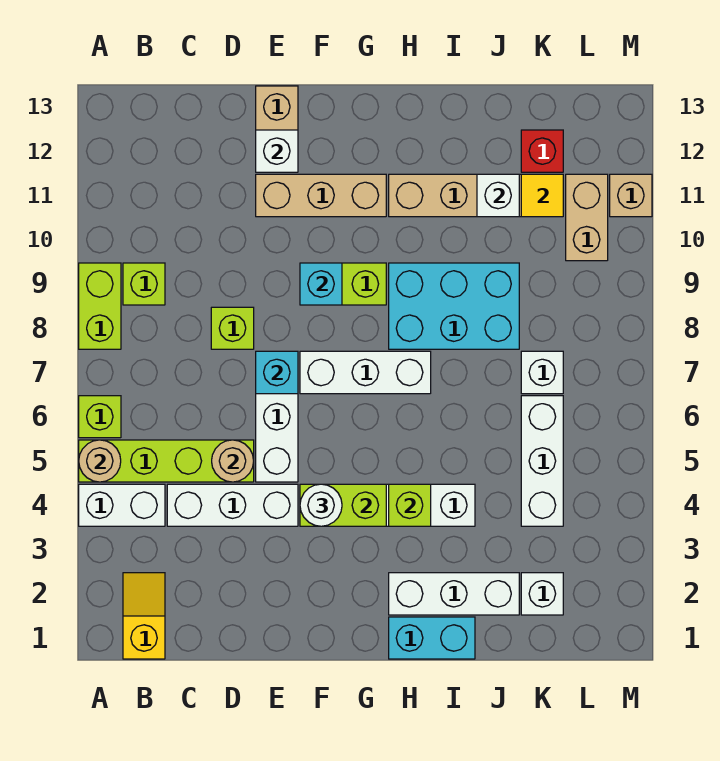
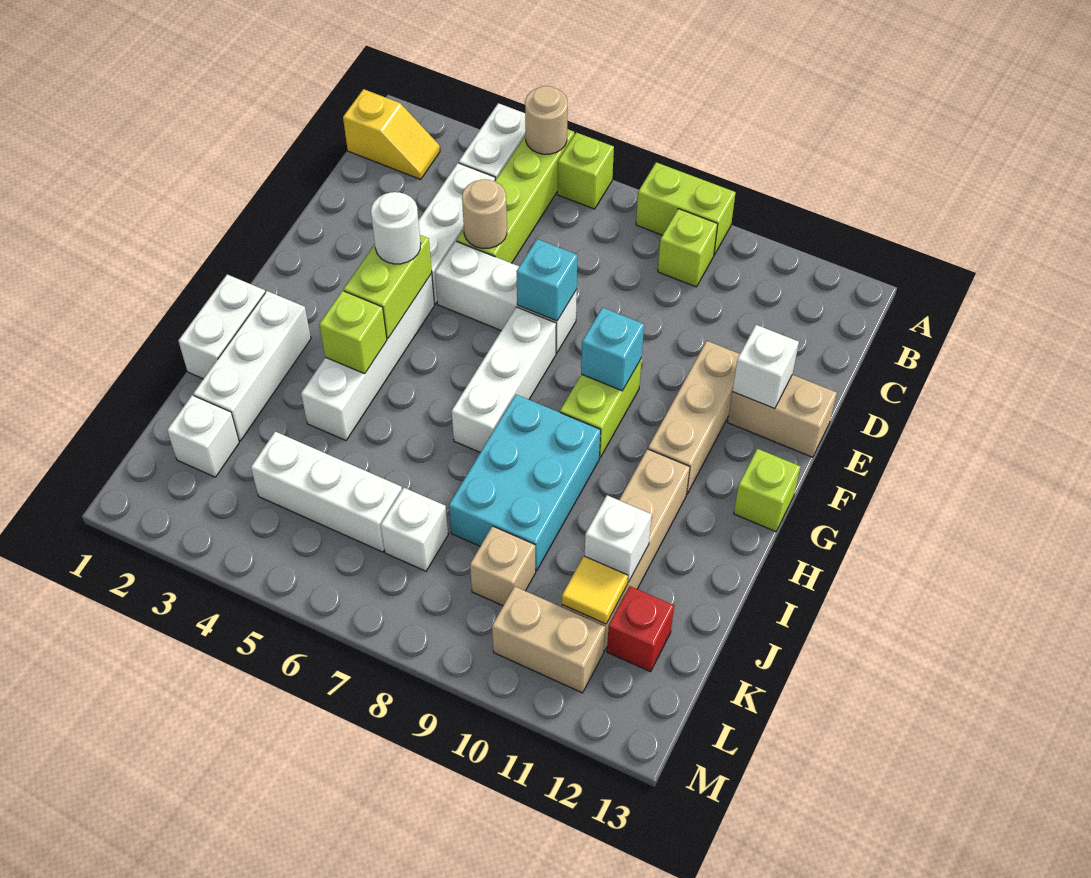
lime brick D8 level 1 -> lime brick G13 level 1
cyan brick H1:I1 level 1 -> white brick H1:I1 level 1
tan brick M11 level 1 -> tan brick K9 level 1

